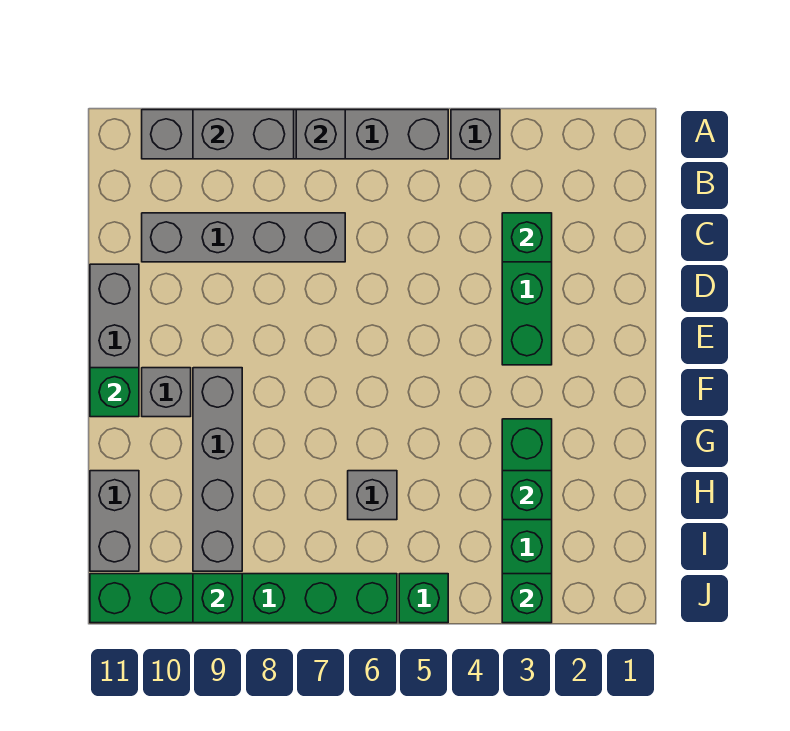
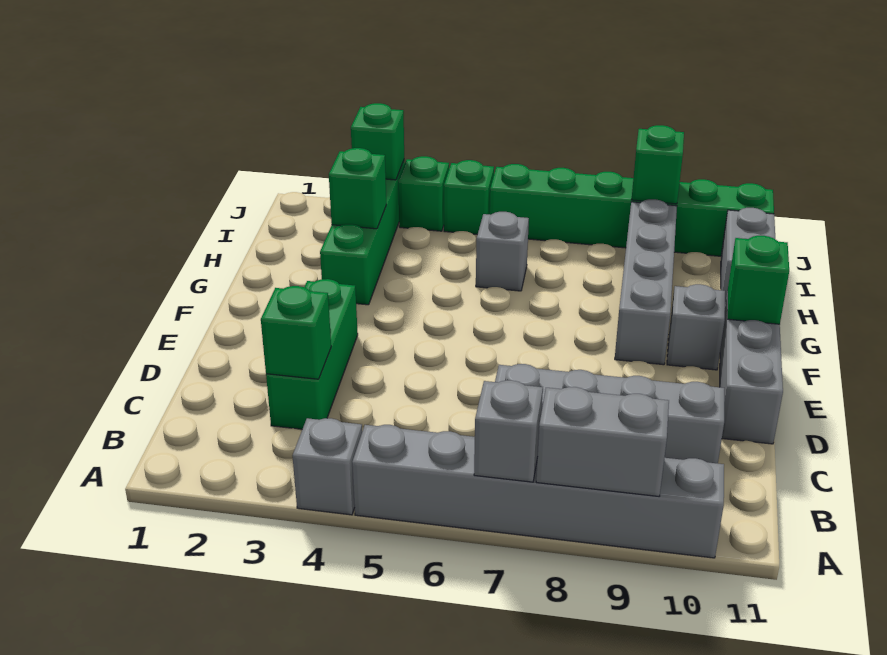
none -> green brick J4 level 1

